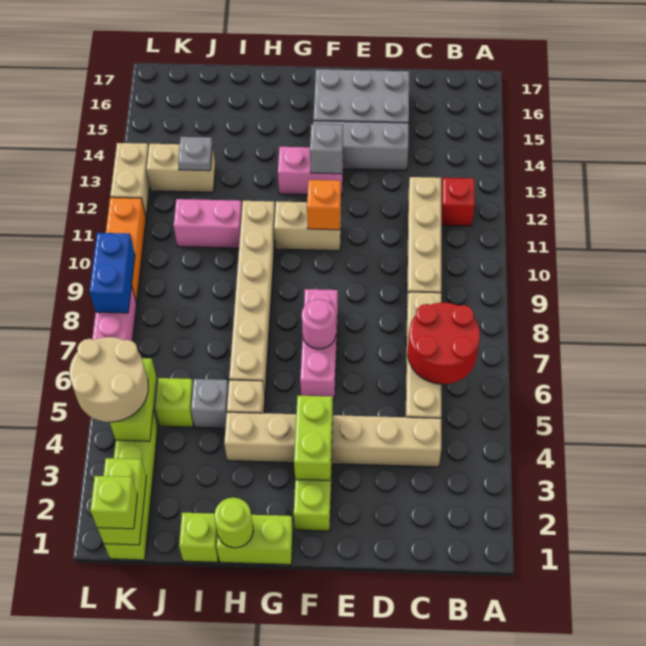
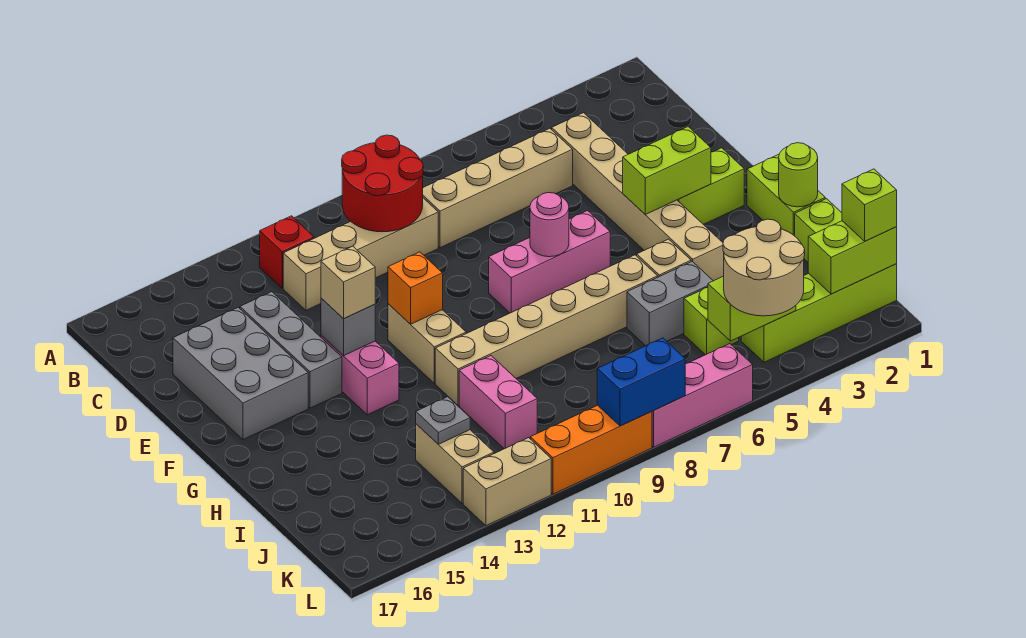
red round brick B6:C7 level 2 -> red round brick B9:C10 level 2
none -> tan brick F13 level 3
grey brick I5 level 1 -> grey brick I5:I6 level 1

